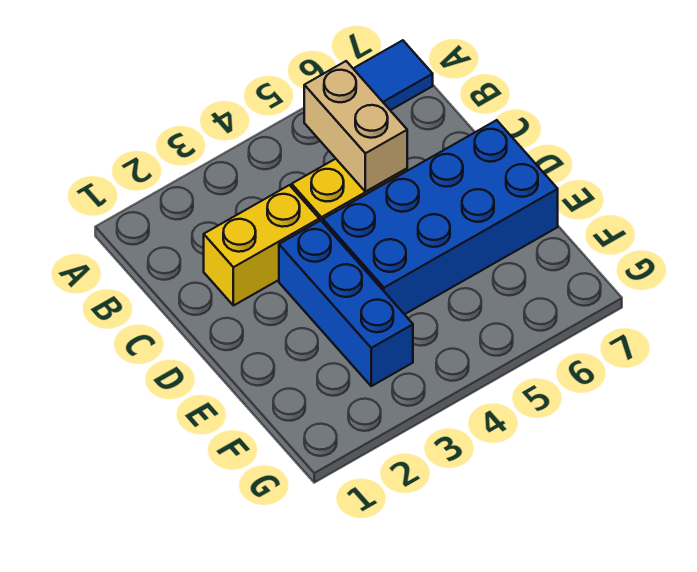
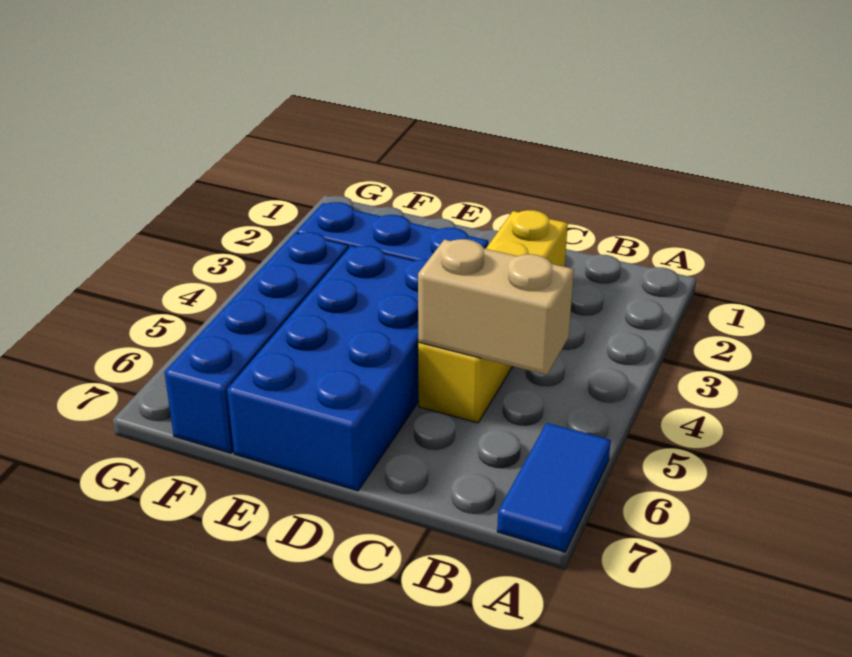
none -> blue brick F4:F7 level 1

